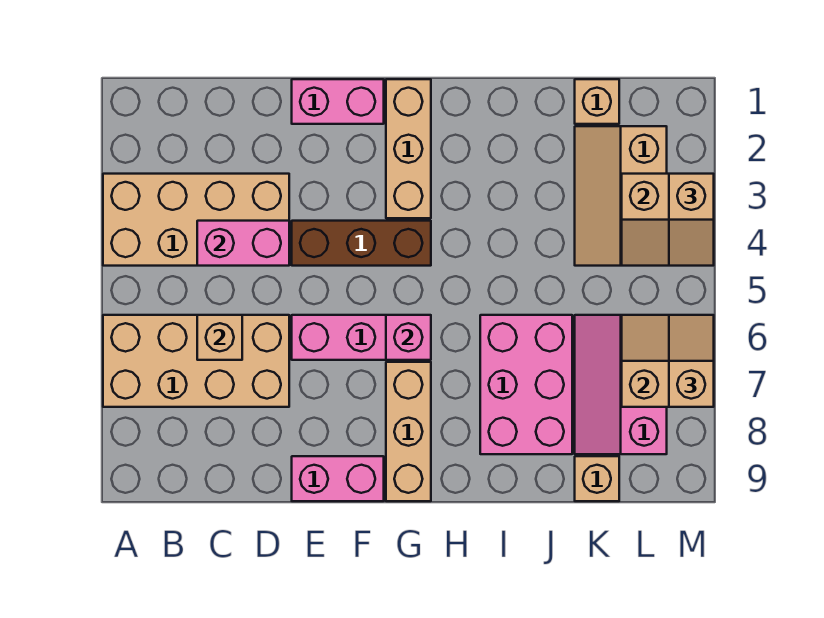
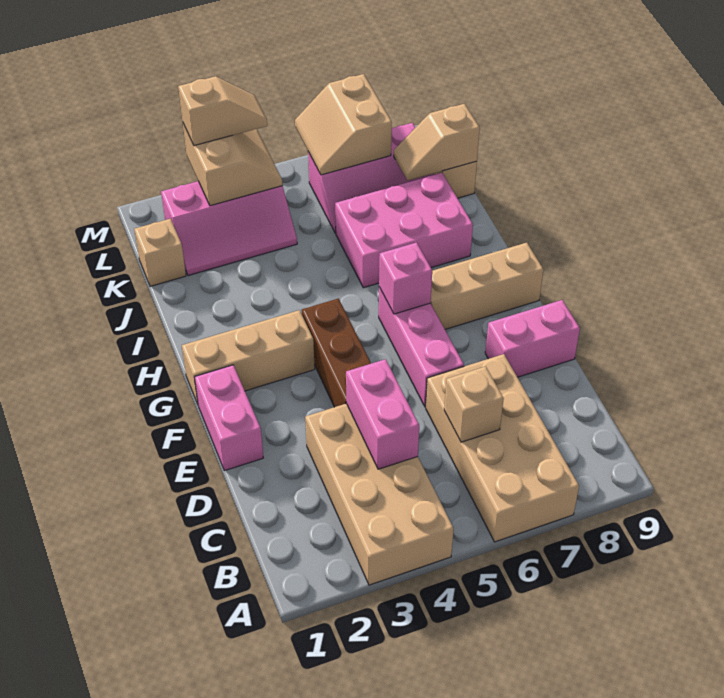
pink brick E9:F9 level 1 -> pink brick E8:E9 level 1
tan slope K2:L4 level 1 top L -> pink slope K2:L4 level 1 top L
tan slope M6:M7 level 3 top 7 -> tan slope K8:K9 level 2 top 9

